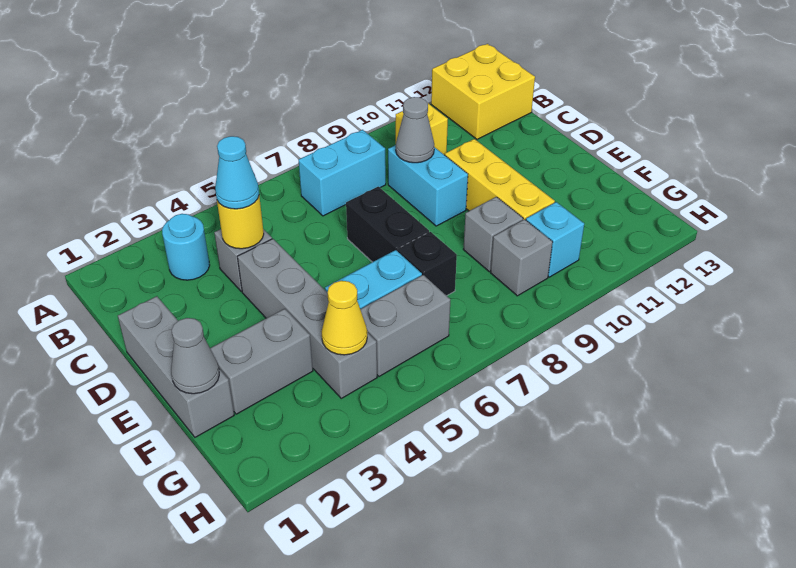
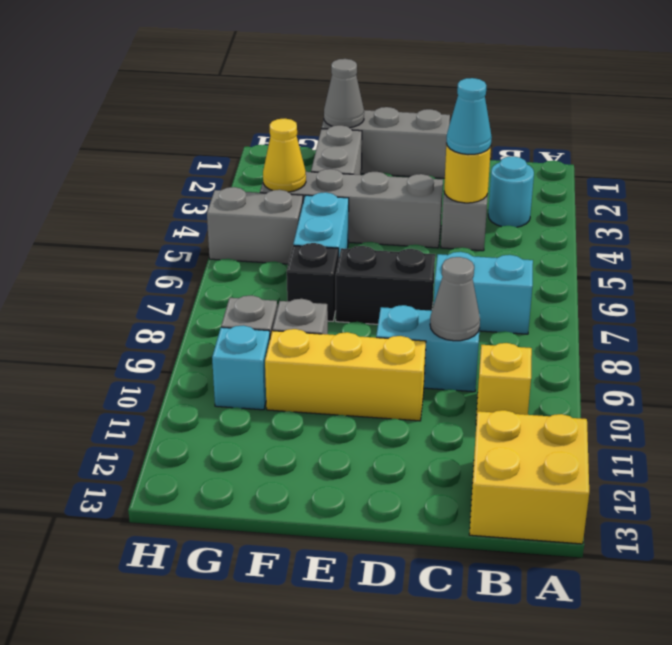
cyan brick B7:B8 level 1 -> cyan brick B7:C7 level 1
grey brick G5:G6 level 1 -> grey brick G5:H5 level 1

